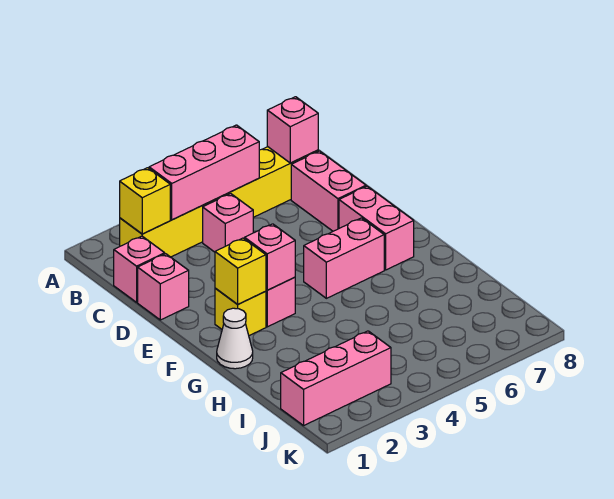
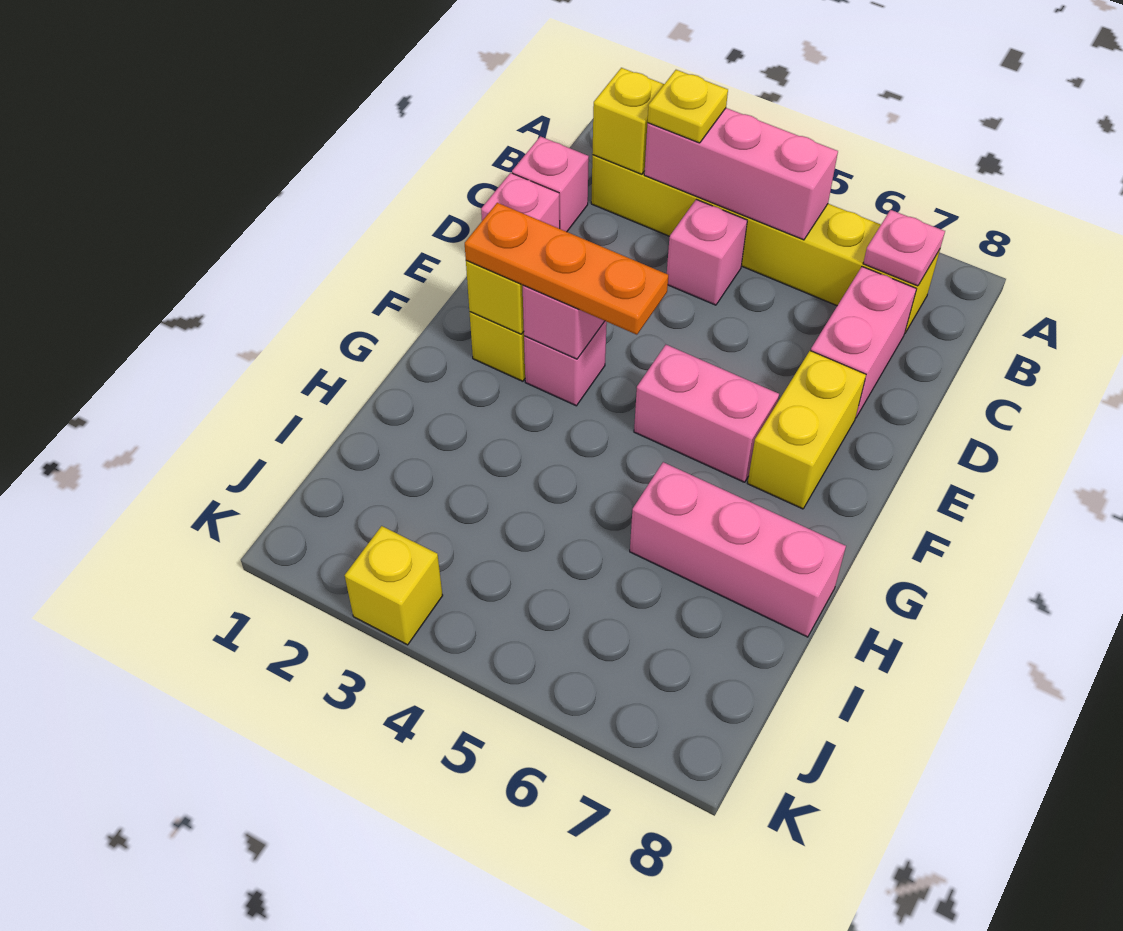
none -> yellow plate B3 level 3
pink brick B7 level 2 -> pink plate B7 level 2
pink brick E7:F7 level 1 -> yellow brick E7:F7 level 1
none -> orange plate F2:F4 level 3
white cone G1 level 1 -> none
pink brick J1:J3 level 1 -> pink brick H6:H8 level 1
none -> yellow brick K3 level 1

